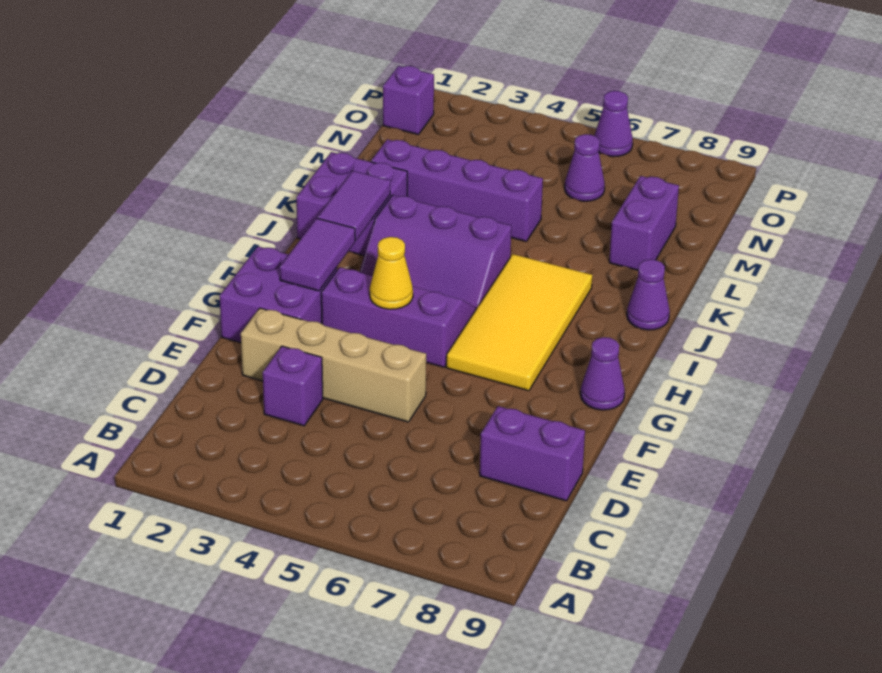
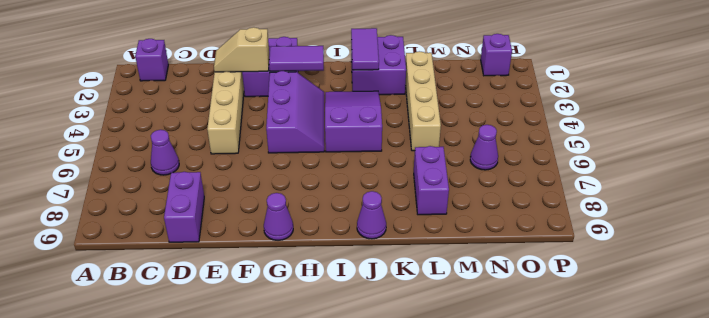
purple brick D3 level 1 -> purple brick B1 level 1
none -> tan slope E2:F2 level 2 top F
yellow cone G4 level 2 -> none
yellow tile G6:J7 level 1 -> none
purple tile I2:J2 level 2 -> purple tile J1:J2 level 2
purple slope I3:J5 level 1 top J -> purple slope I3:J5 level 1 top 5
purple brick L2:L5 level 1 -> tan brick L2:L5 level 1
purple brick L8:M8 level 1 -> purple brick L7:L8 level 1
purple cone P6 level 1 -> purple cone C6 level 1

